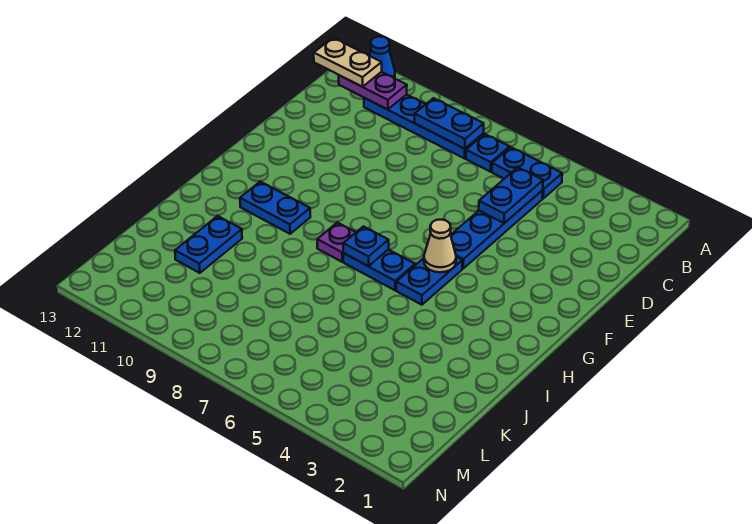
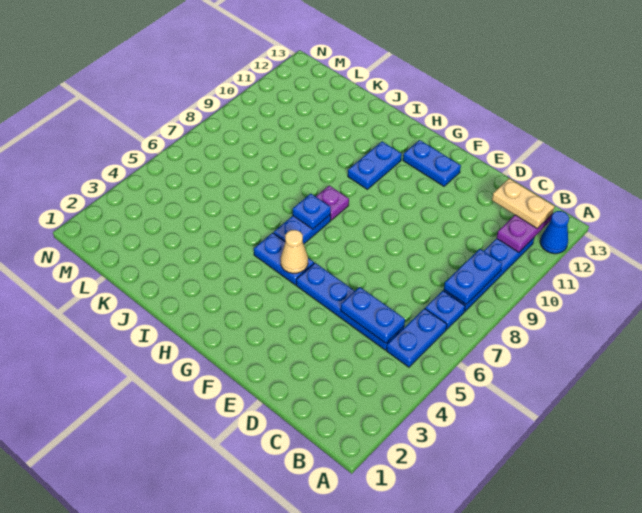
tan plate B12:B13 level 3 -> tan plate B12:C12 level 3
blue plate J11:K11 level 1 -> blue plate F12:G12 level 1

